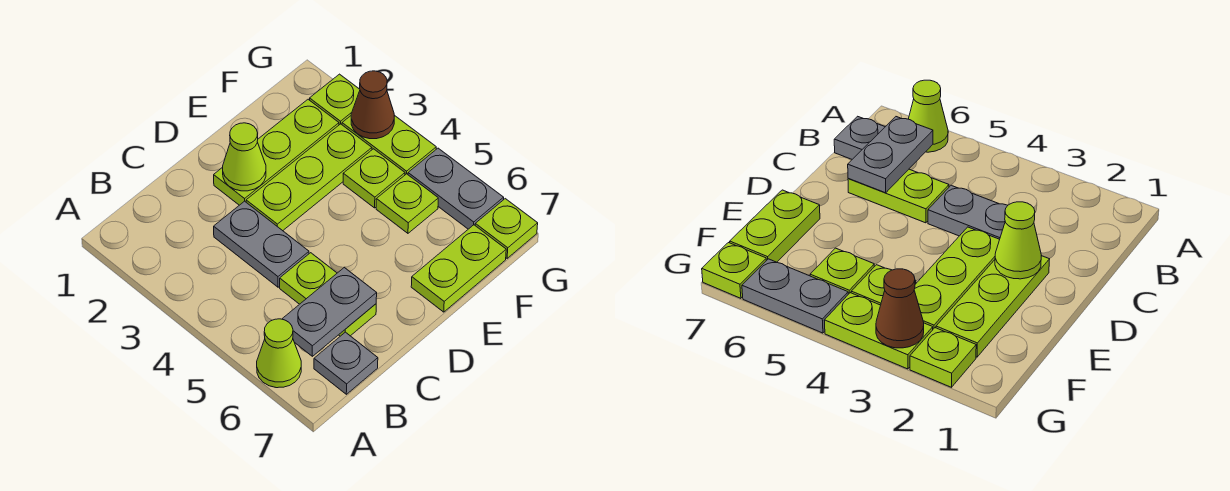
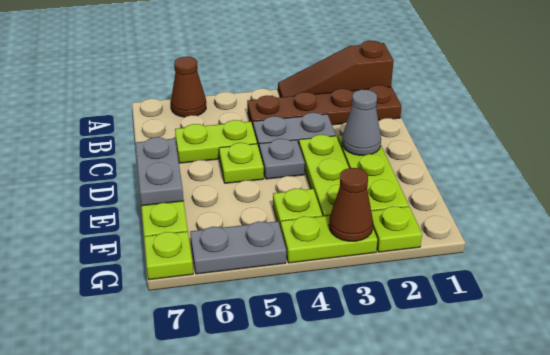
none -> brown slope A1:A3 level 1 top 1
lime cone A6 level 1 -> brown cone A6 level 1
none -> brown plate B1:B4 level 1
grey plate B6:C6 level 2 -> grey plate D7:E7 level 2
grey plate B7 level 1 -> grey plate D4 level 1
lime cone D2 level 2 -> grey cone D2 level 2
lime plate F5 level 1 -> lime plate D5 level 1

